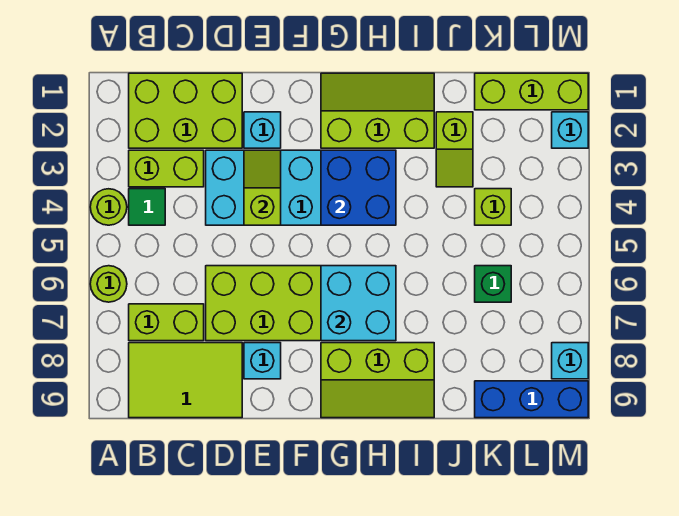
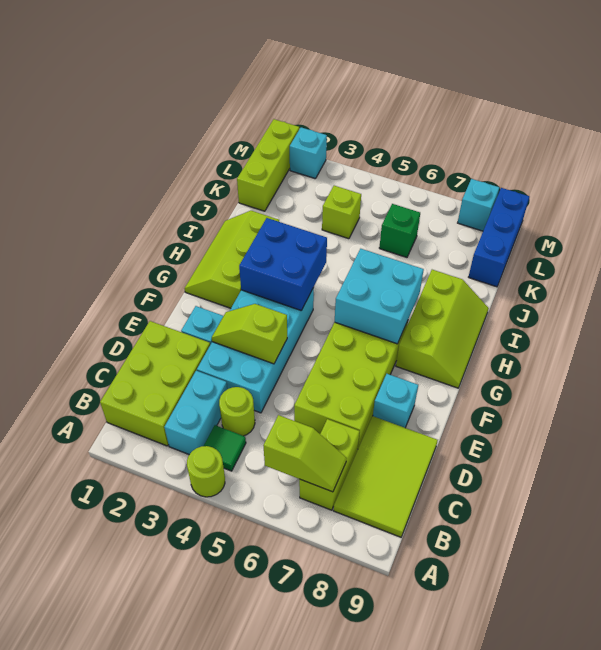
lime round brick A6 level 1 -> lime round brick C4 level 1
lime brick B3:C3 level 1 -> cyan brick B3:C3 level 1
lime slope J2:J3 level 1 top 2 -> lime slope B6:B7 level 2 top 6

